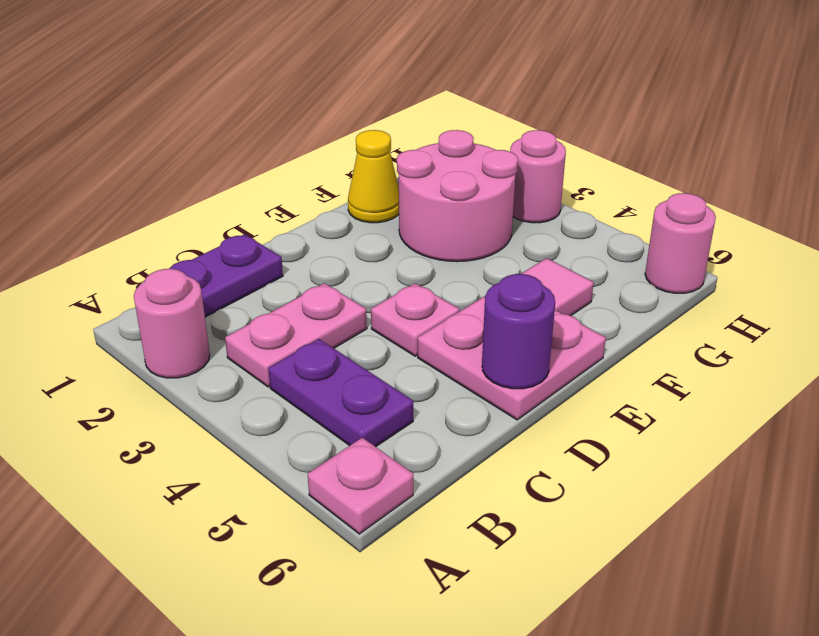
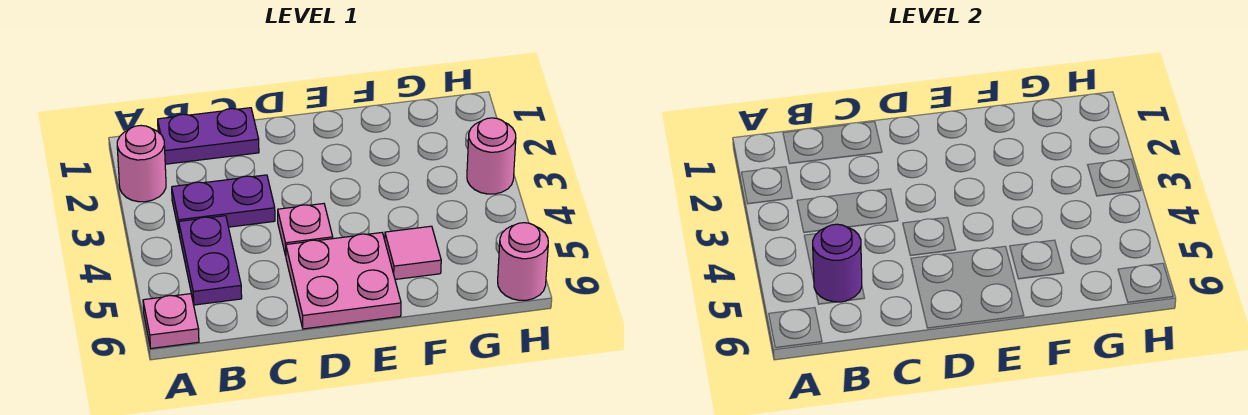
pink plate B3:C3 level 1 -> purple plate B3:C3 level 1
purple round brick D6 level 2 -> purple round brick B5 level 2
yellow cone F1 level 1 -> none
pink round brick F2:G3 level 1 -> none

